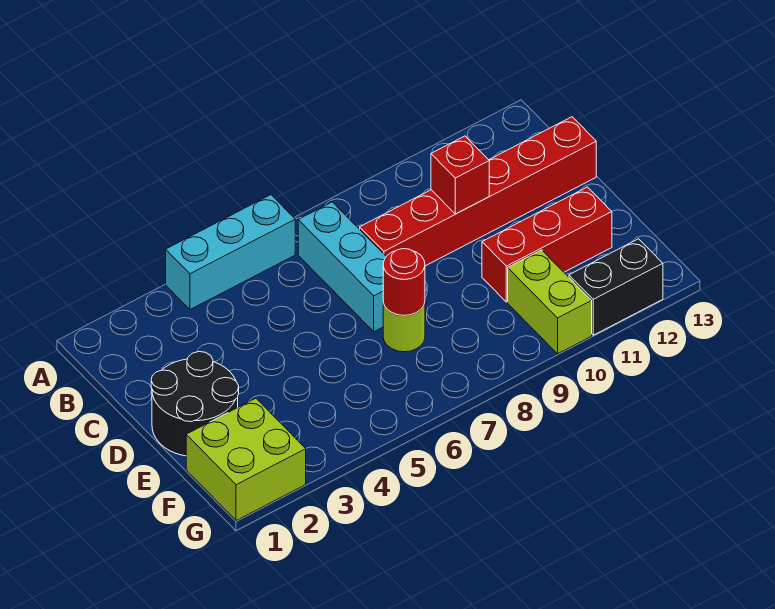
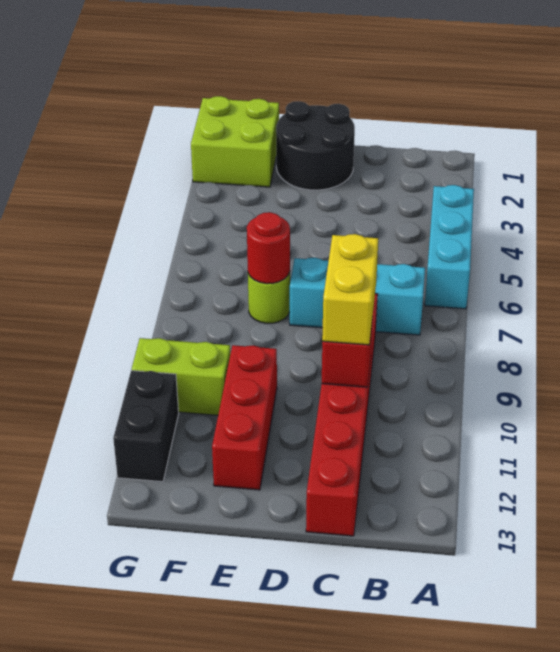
none -> yellow brick C9:C10 level 3

